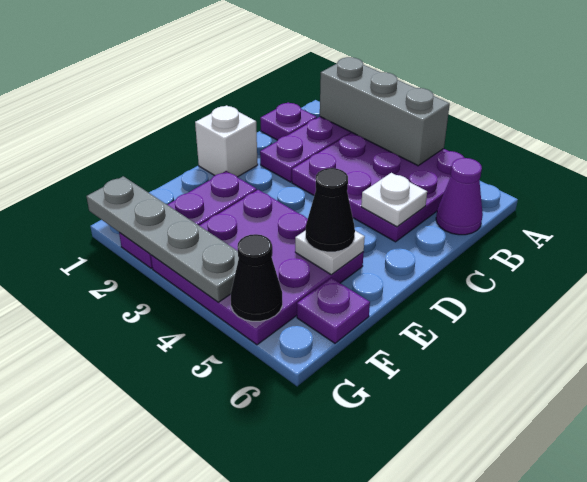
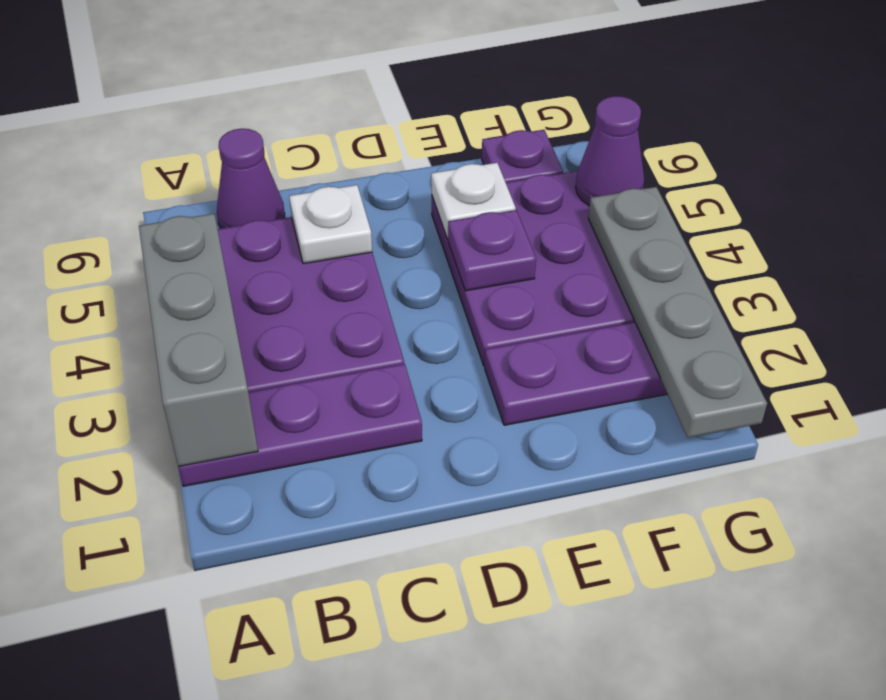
purple plate B1 level 1 -> purple plate E4 level 2
white brick D1 level 1 -> none
black cone E5 level 3 -> none
black cone G5 level 2 -> purple cone G5 level 2

